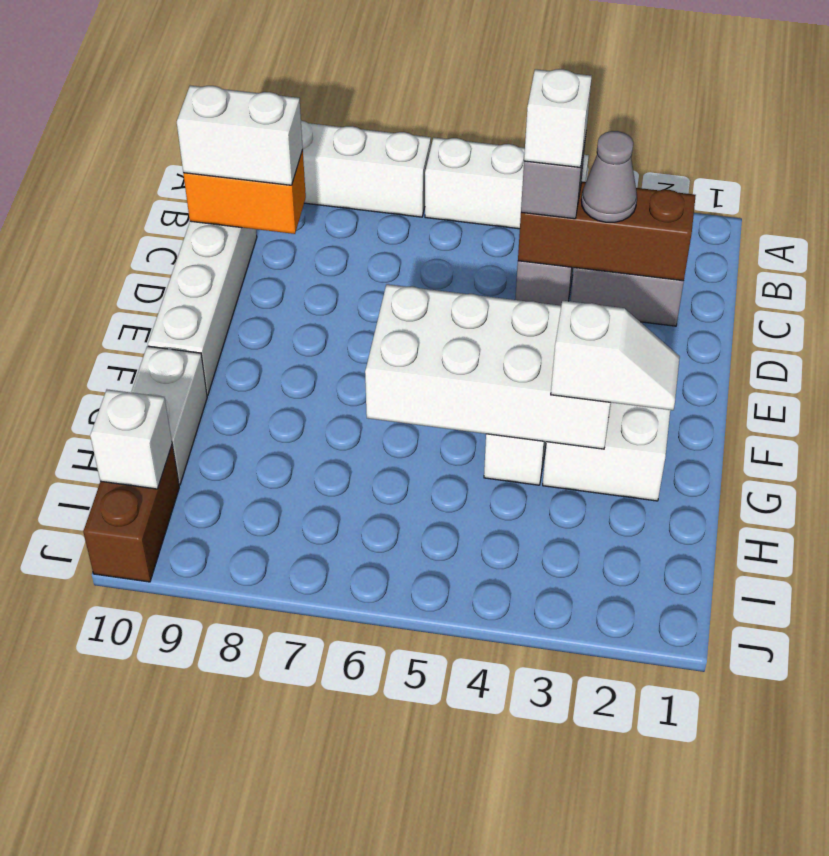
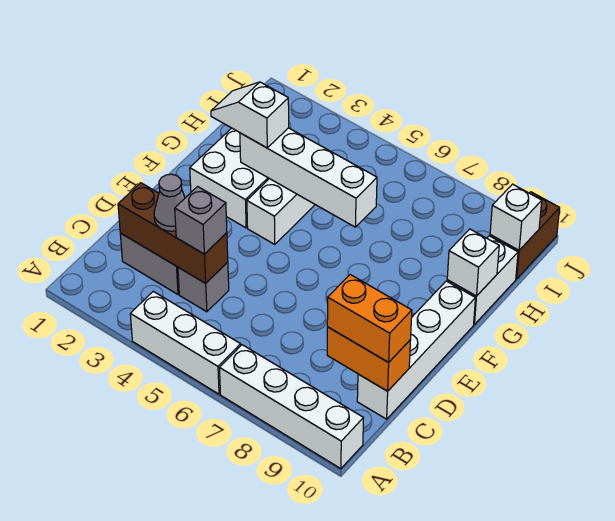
white brick C4 level 4 -> white brick G10 level 2
white brick C9:C10 level 3 -> orange brick C9:C10 level 3
white brick F3:G6 level 2 -> white brick G3:G6 level 2

